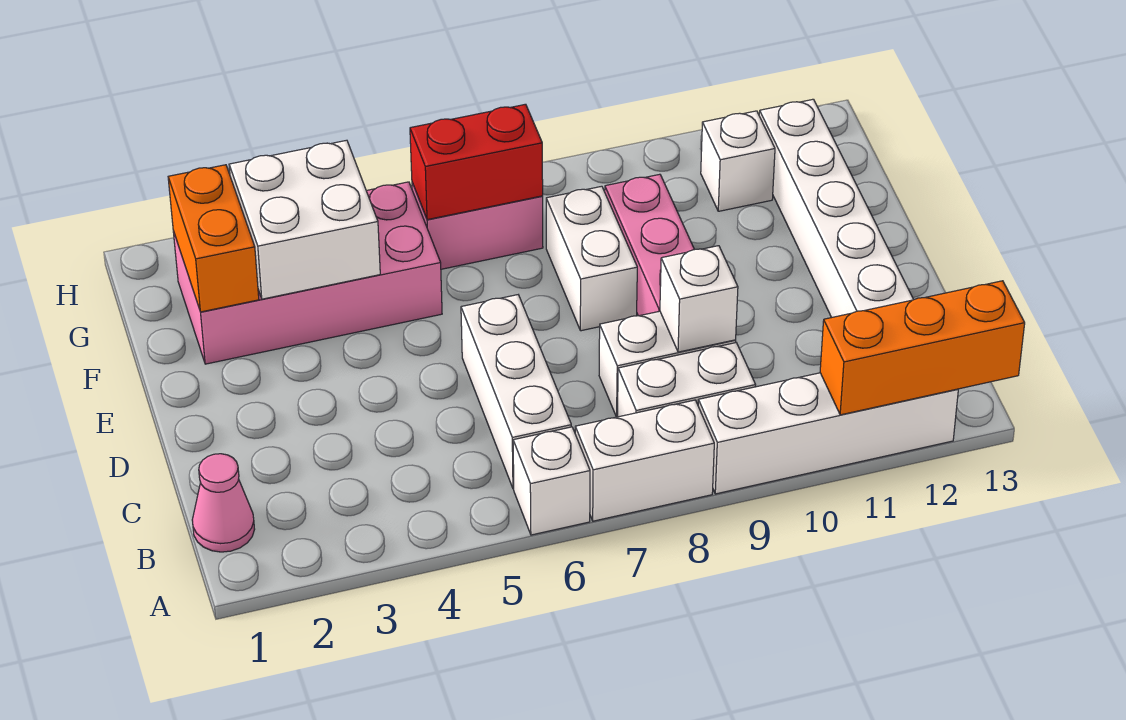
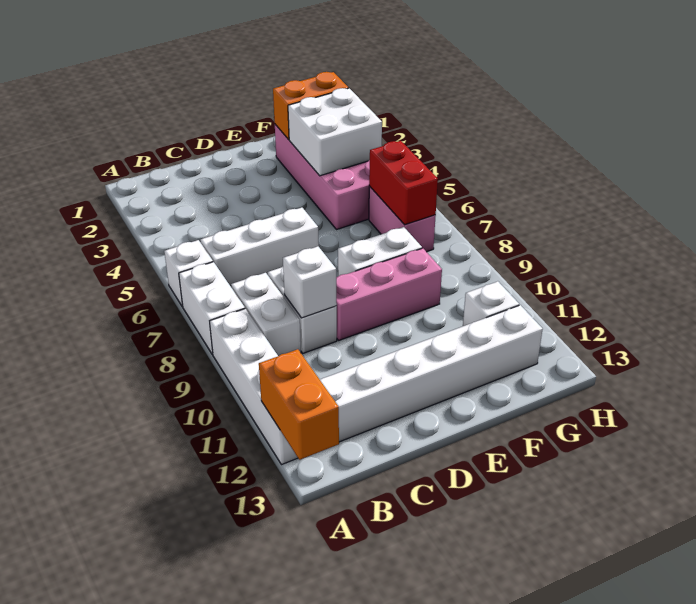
orange brick A11:A13 level 2 -> orange brick A12:A13 level 2
pink cone B1 level 1 -> none

